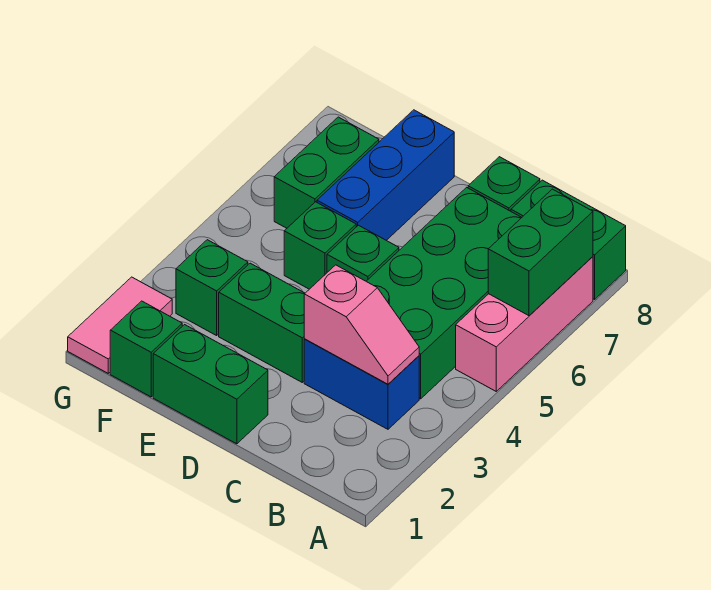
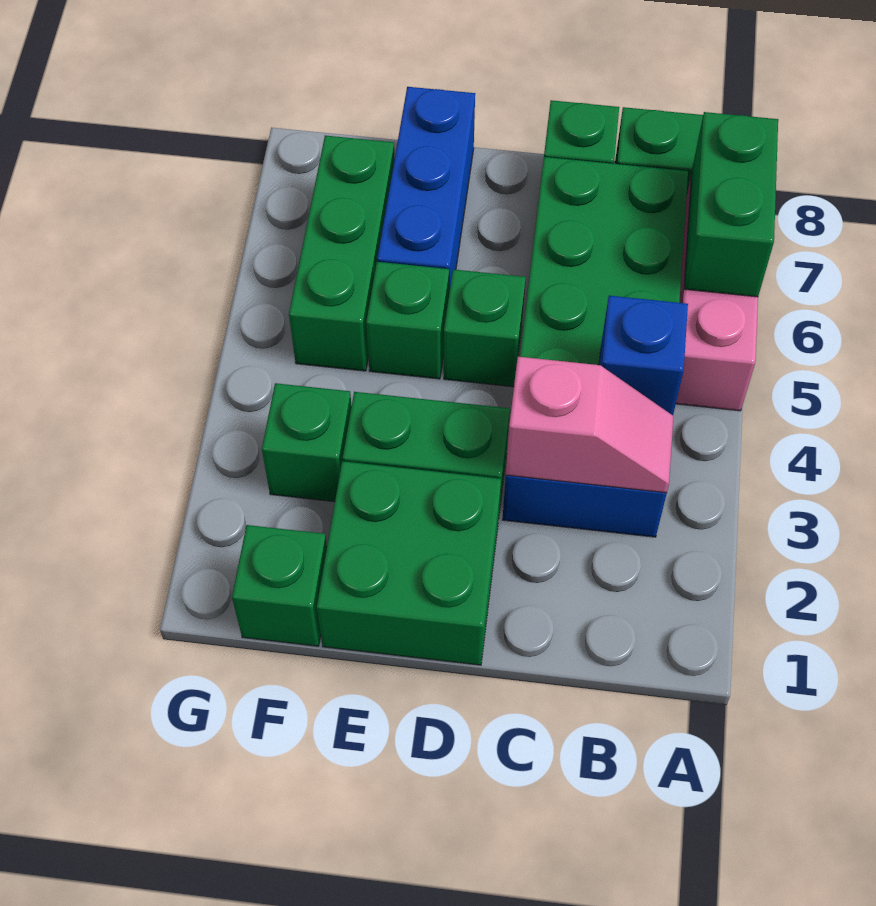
none -> blue brick B4 level 2
green brick D1:E1 level 1 -> green brick D1:E2 level 1
green brick F6:F7 level 1 -> green brick F5:F7 level 1
pink tile G1:G2 level 1 -> none

